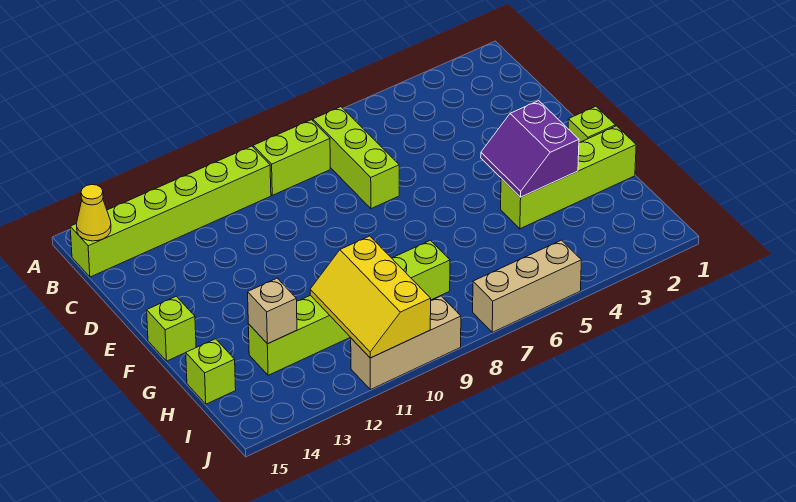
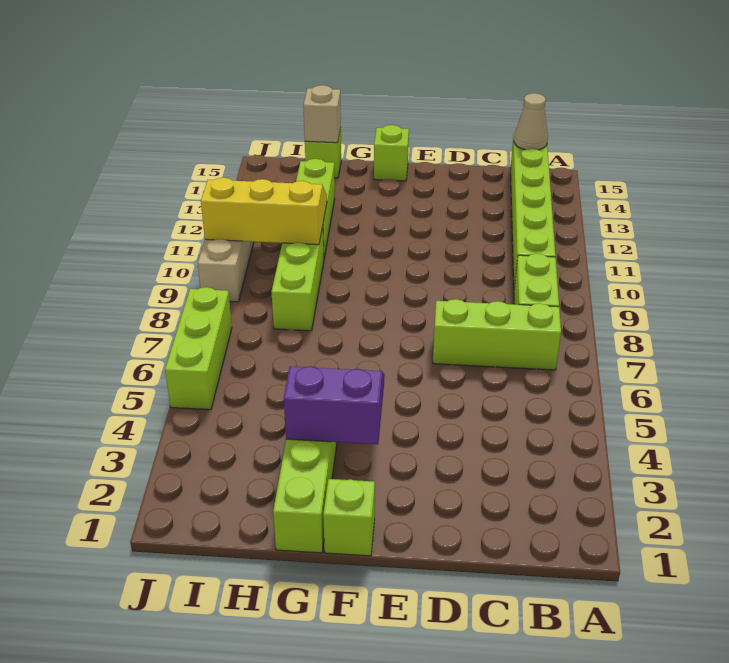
yellow cone B15 level 2 -> tan cone B15 level 2
tan brick H13 level 2 -> tan brick H15 level 2
tan brick J5:J7 level 1 -> lime brick J5:J7 level 1

